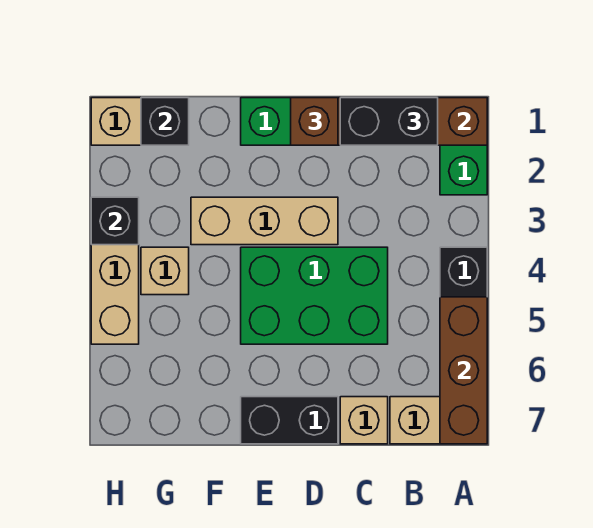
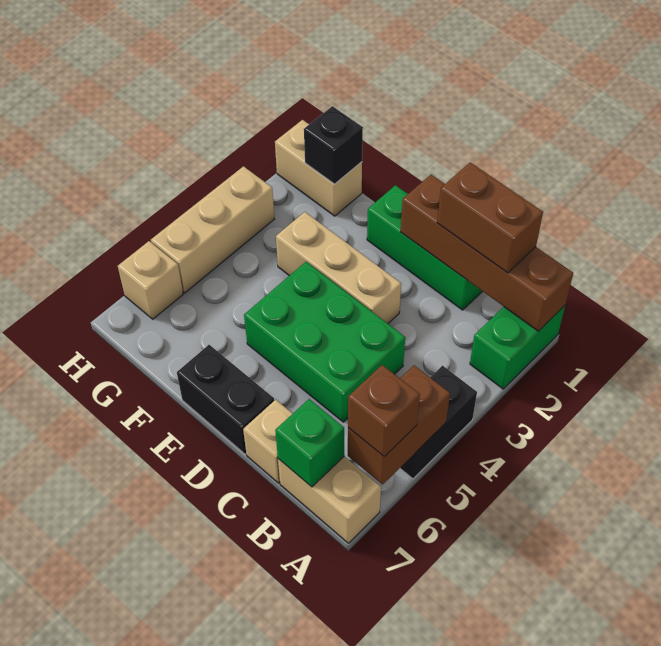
brown brick A5:A7 level 2 -> brown brick A5:A6 level 2
black brick B1:C1 level 3 -> brown brick B1:C1 level 3
none -> green brick B7 level 2
brown brick D1 level 3 -> brown brick A6 level 3
tan brick G4 level 1 -> tan brick H6 level 1
black brick H3 level 2 -> none

